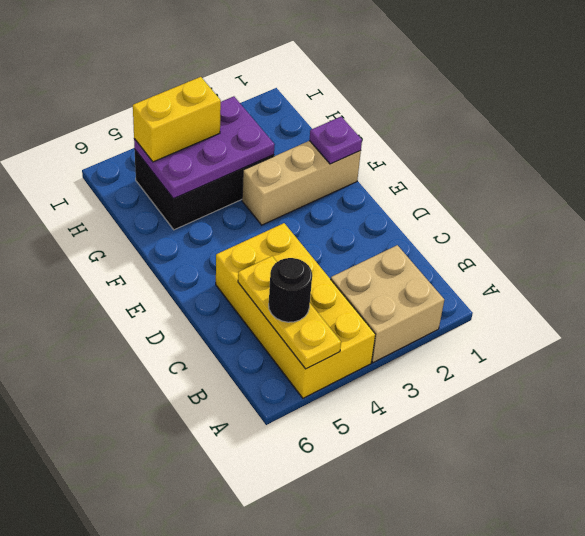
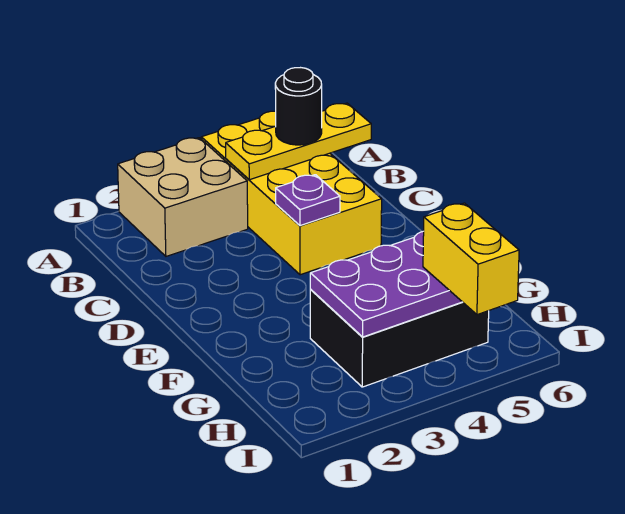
yellow plate A5:C5 level 2 -> yellow plate B4:B6 level 2
tan brick F1:F3 level 1 -> none
purple plate F1 level 2 -> purple plate D4 level 2
yellow brick H4:H5 level 3 -> yellow brick H5:I5 level 3

